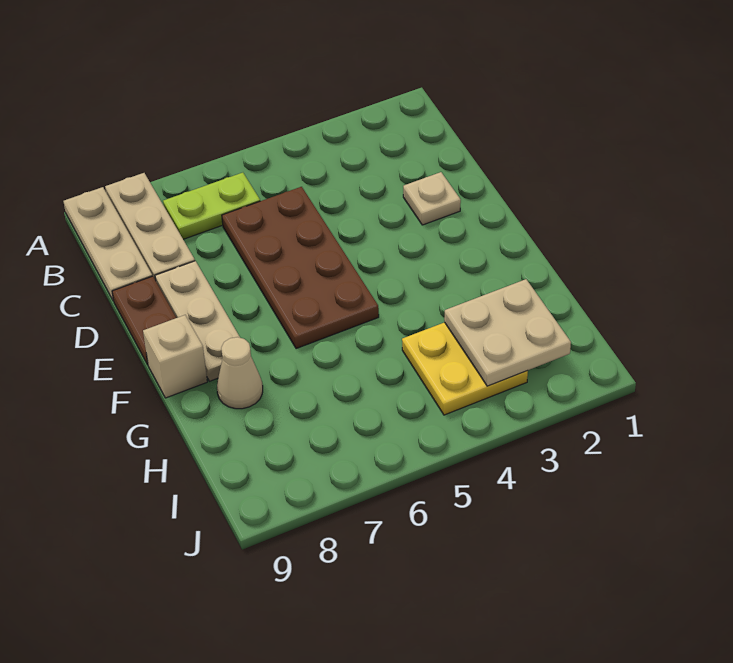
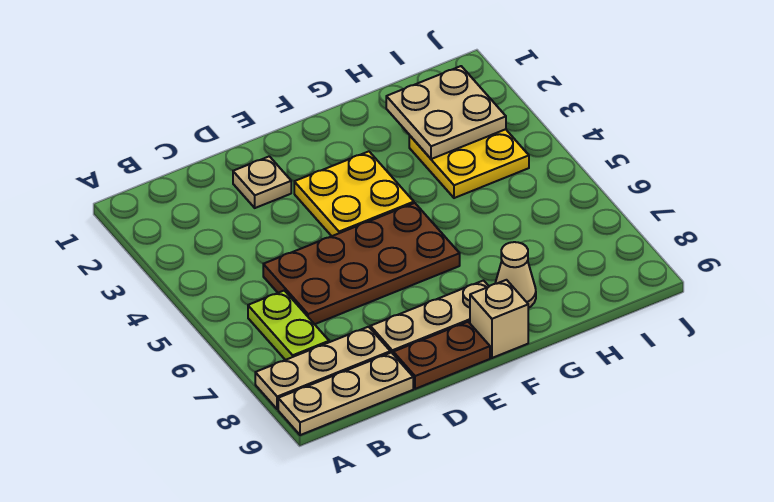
none -> yellow plate E3:F4 level 1

